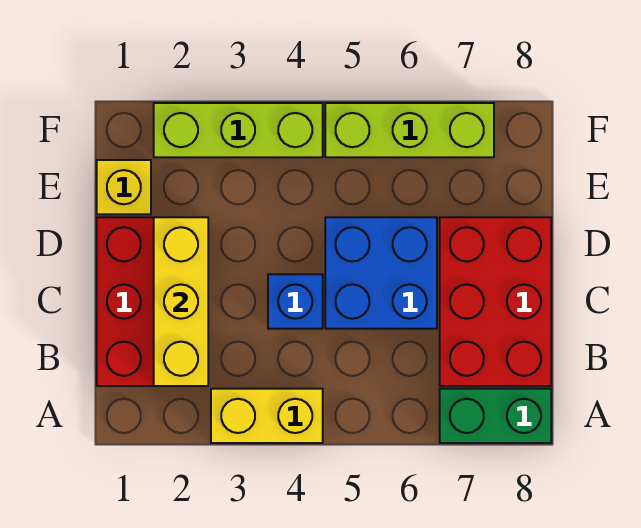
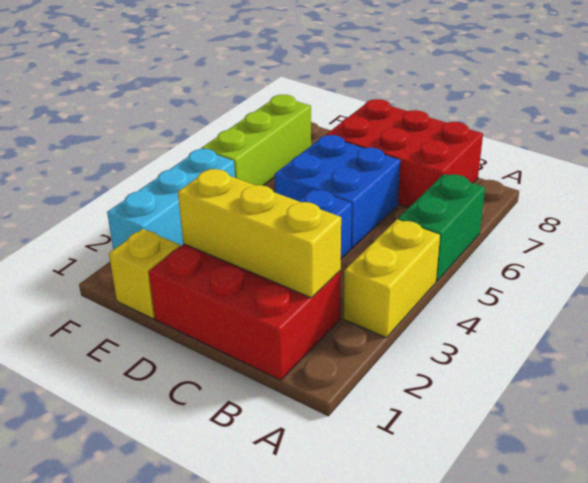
green brick A7:A8 level 1 -> green brick A5:A6 level 1
lime brick F2:F4 level 1 -> cyan brick F2:F4 level 1

